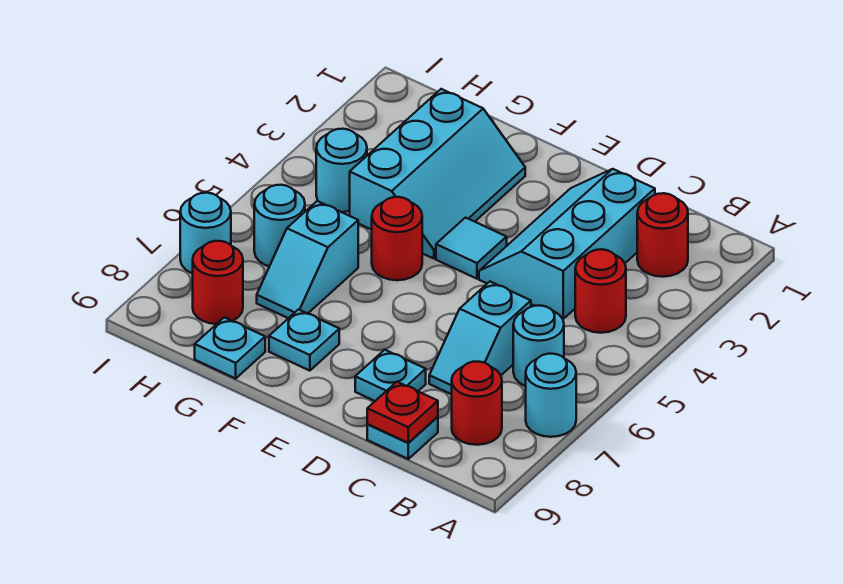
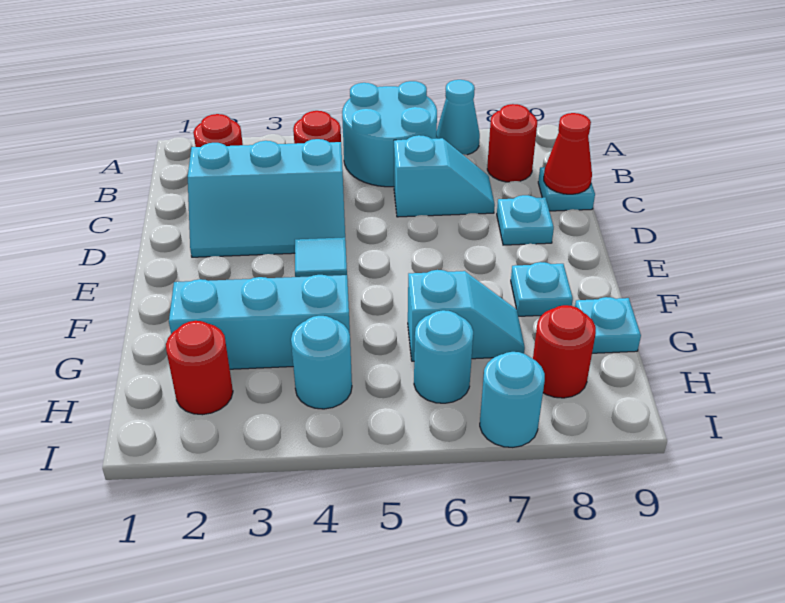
cyan round brick A7 level 1 -> cyan cone A7 level 1
cyan round brick B6 level 1 -> cyan round brick A5:B6 level 1
red plate C9 level 2 -> red cone C9 level 2
red round brick F5 level 1 -> red round brick H2 level 1

